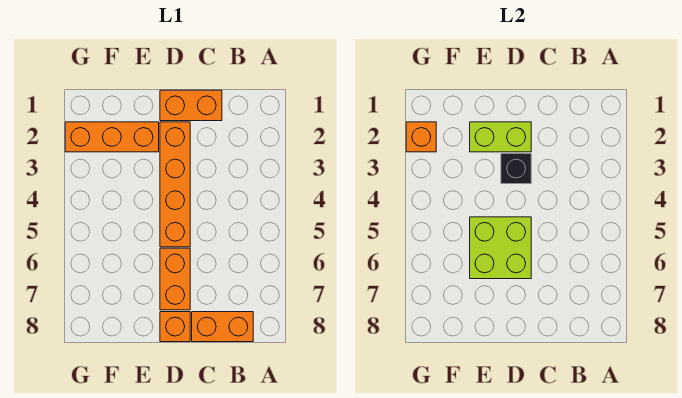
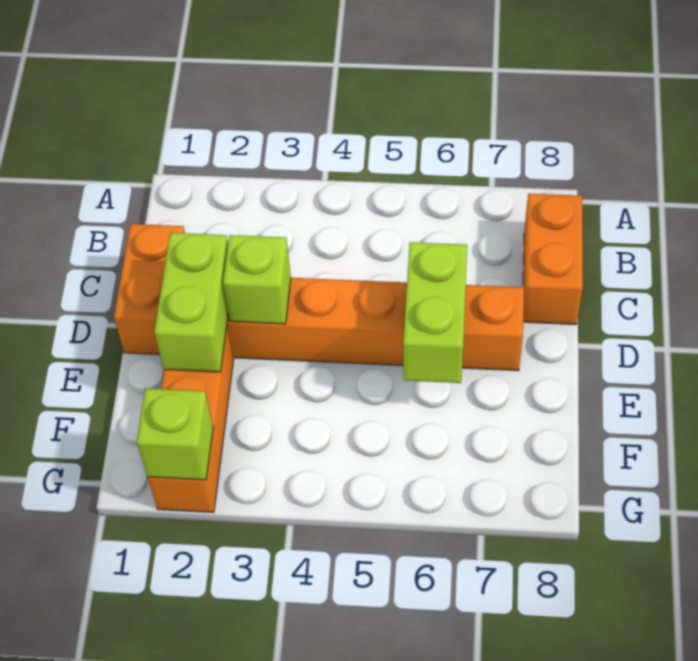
black brick D3 level 2 -> lime brick D3 level 2
lime brick D5:E6 level 2 -> lime brick D6:E6 level 2
orange brick D8 level 1 -> none
orange brick G2 level 2 -> lime brick G2 level 2

